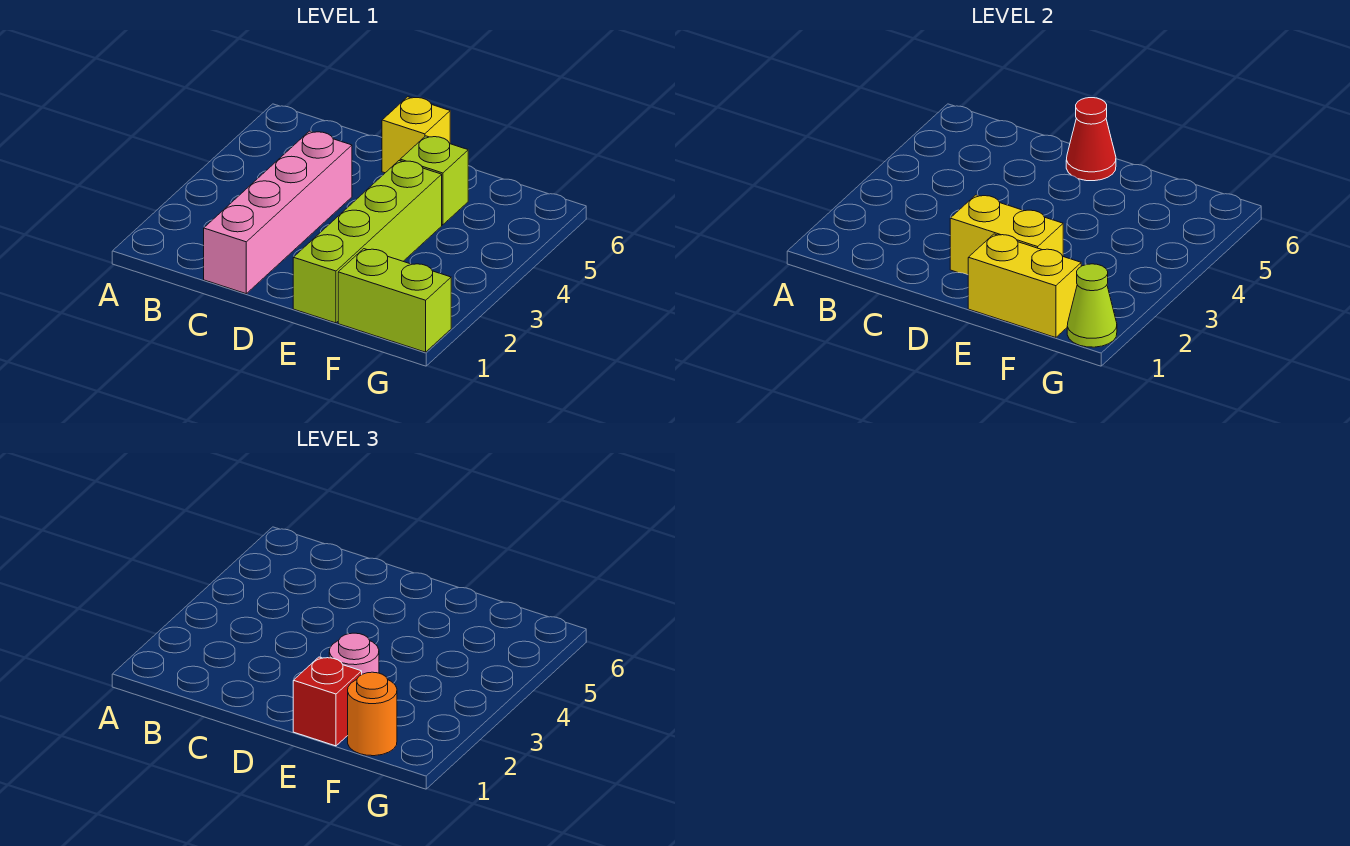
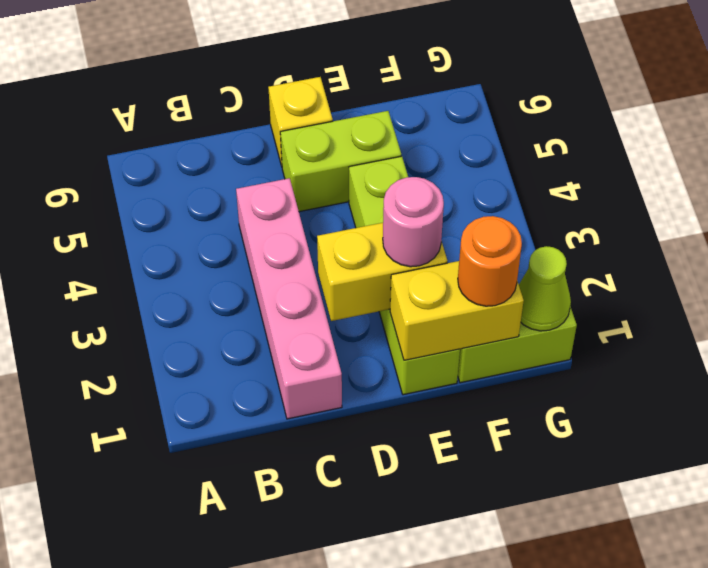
red cone D6 level 2 -> none
red brick E1 level 3 -> none
lime brick E5 level 1 -> lime brick D5:E5 level 1

